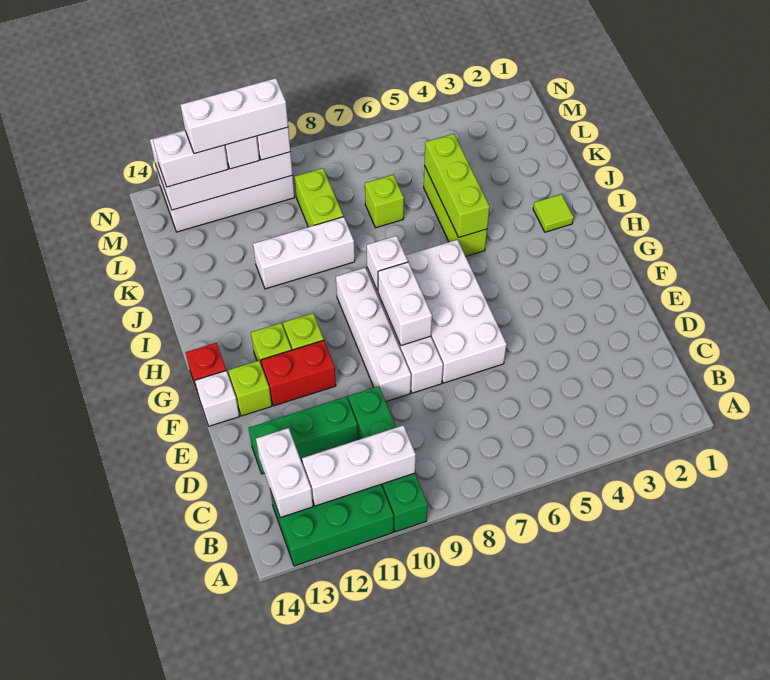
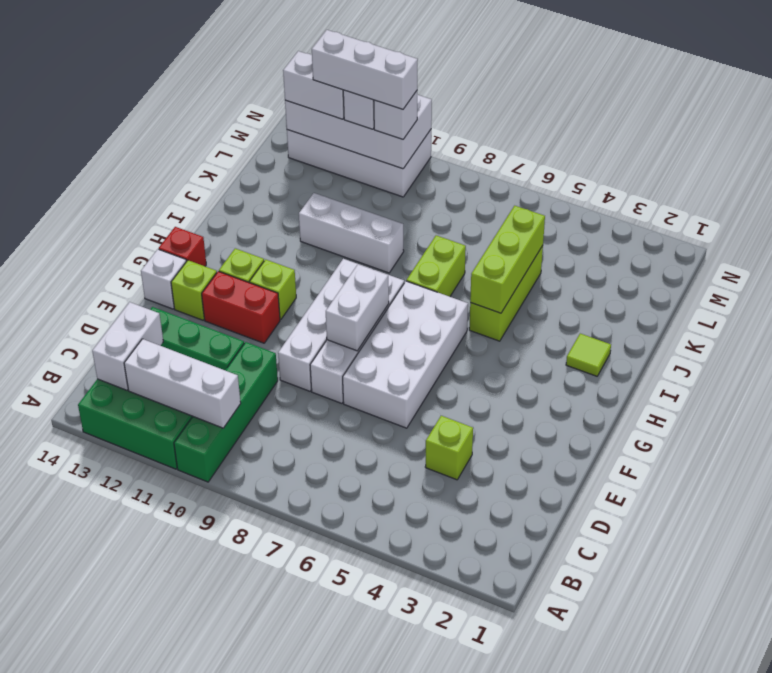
white brick H8 level 2 -> none
lime brick K7 level 1 -> lime brick D4 level 1
lime brick K9:L9 level 1 -> lime brick I7:J7 level 1

